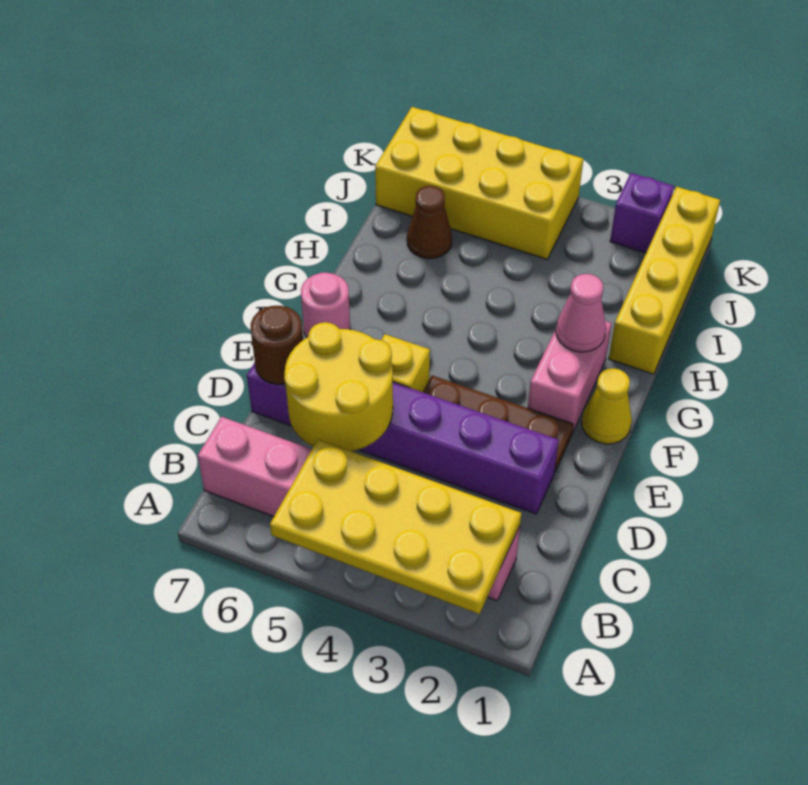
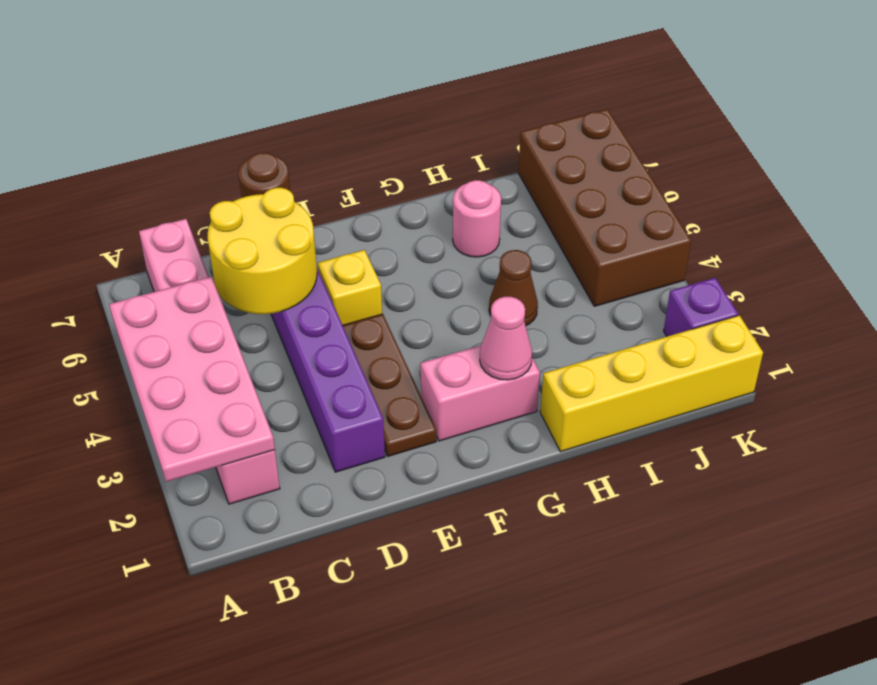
yellow plate A2:B5 level 2 -> pink plate A2:B5 level 2
yellow cone F1 level 1 -> none
pink round brick F7 level 1 -> pink round brick H6 level 1
brown cone I6 level 1 -> brown cone H4 level 1
yellow brick J4:K7 level 1 -> brown brick J4:K7 level 1

